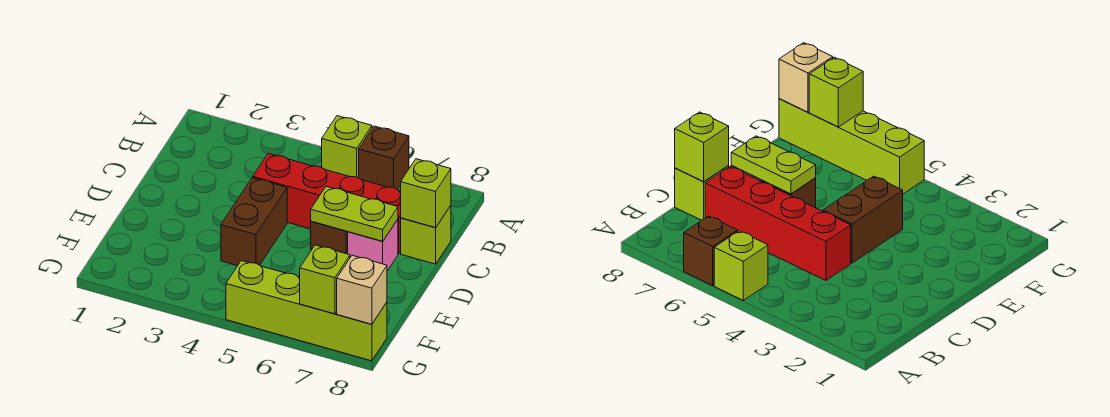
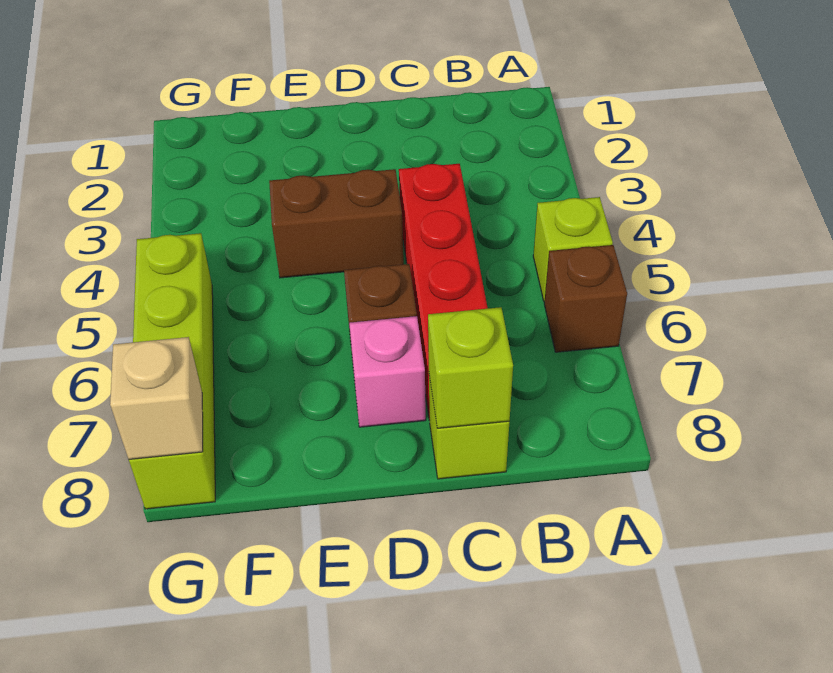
lime plate D6:D7 level 2 -> none
lime brick G7 level 2 -> none

